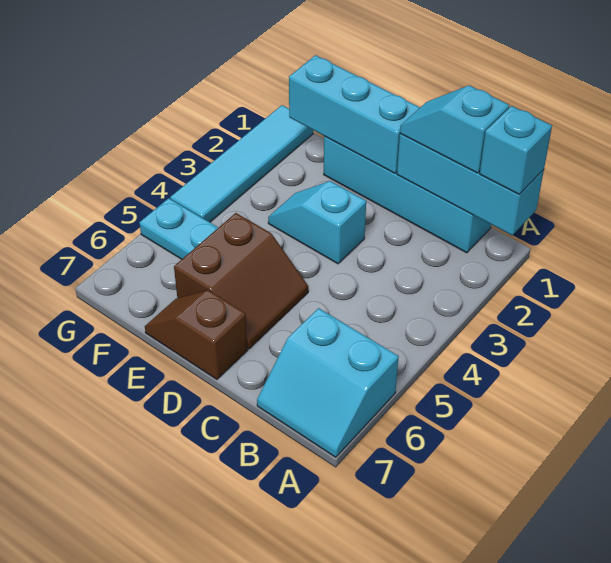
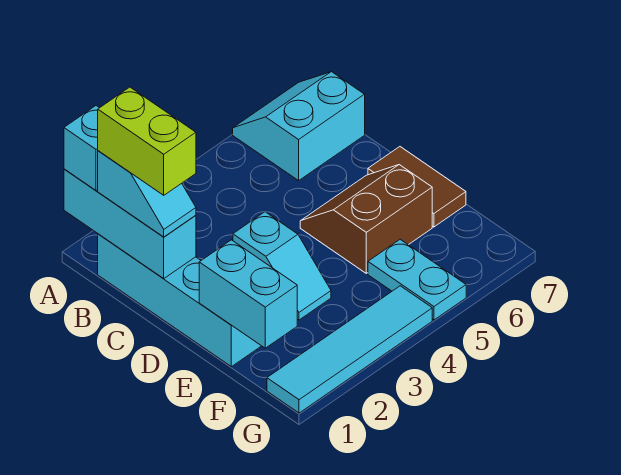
cyan slope A6:B7 level 1 top 6 -> cyan slope A6:B7 level 1 top B
none -> lime brick B1:C1 level 4
cyan brick D1:F1 level 2 -> cyan brick E1:F1 level 2
brown slope D7:E7 level 1 top D -> brown tile D7:E7 level 1

